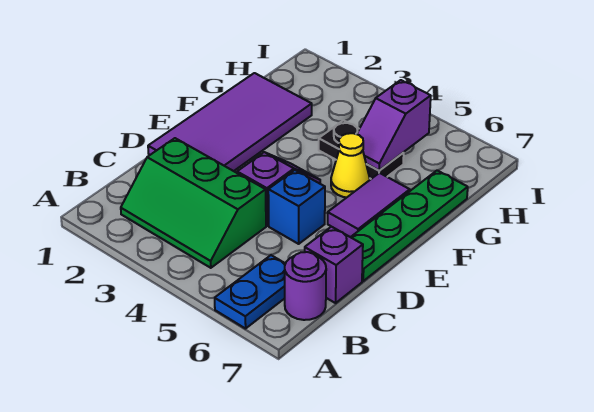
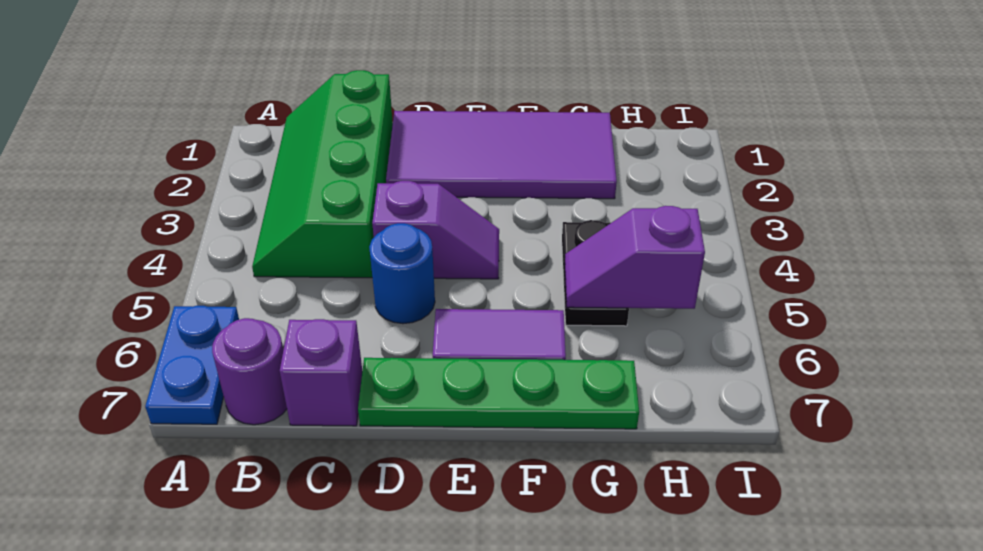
blue plate A6:B6 level 1 -> blue plate A6:A7 level 1
green slope B2:C4 level 1 top C -> green slope B1:C4 level 1 top C
blue brick D5 level 1 -> blue round brick D5 level 1
yellow cone F5 level 1 -> none

